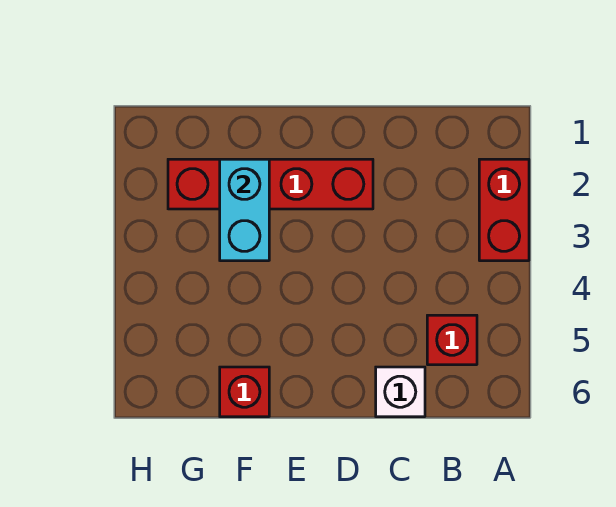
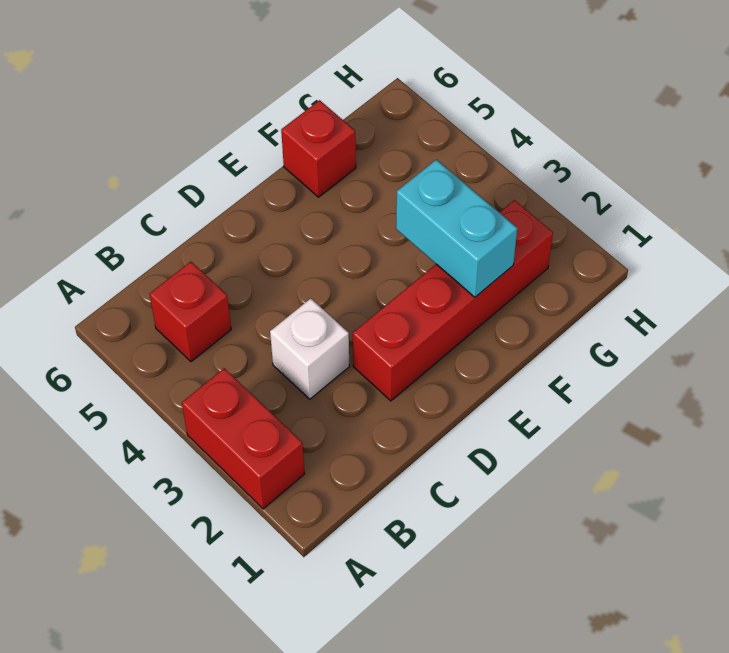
white brick C6 level 1 -> white brick C3 level 1

